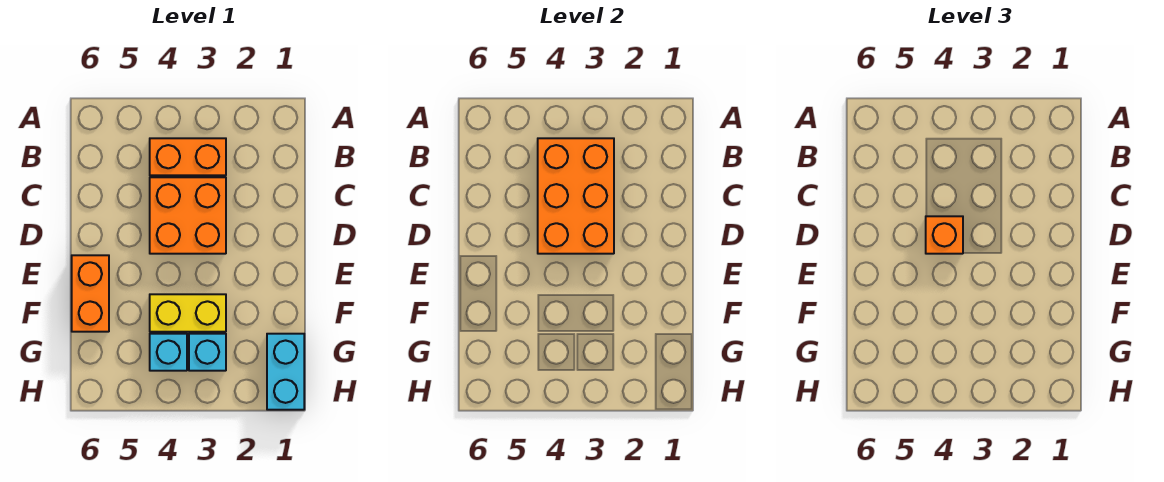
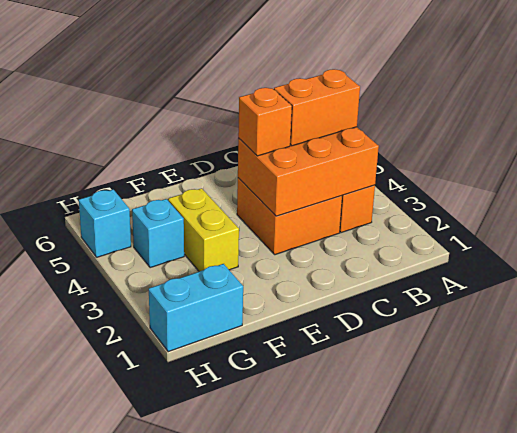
orange brick E6:F6 level 1 -> orange brick B4:C4 level 3
cyan brick G3 level 1 -> cyan brick H5 level 1

